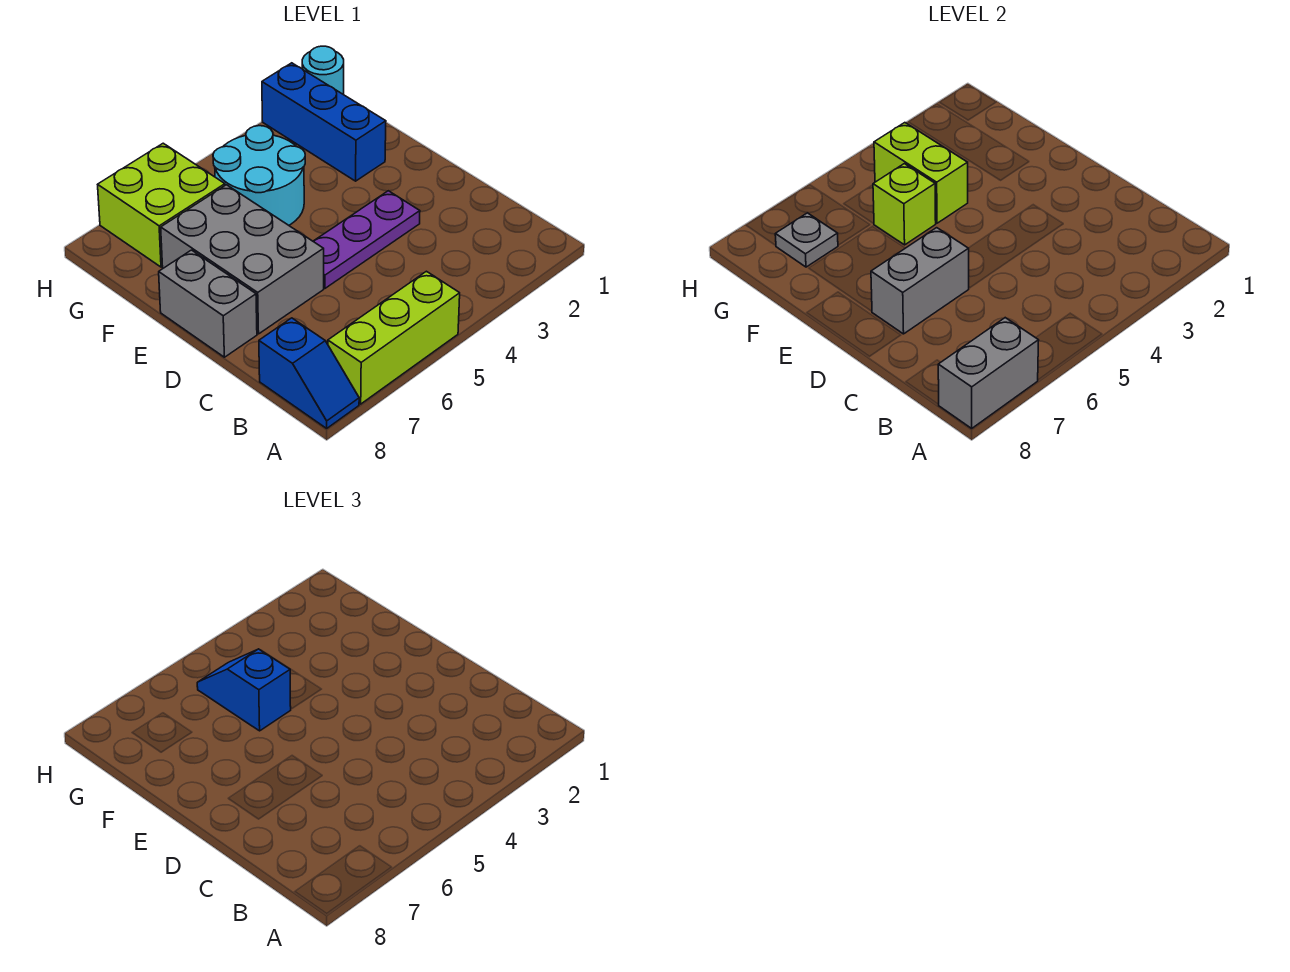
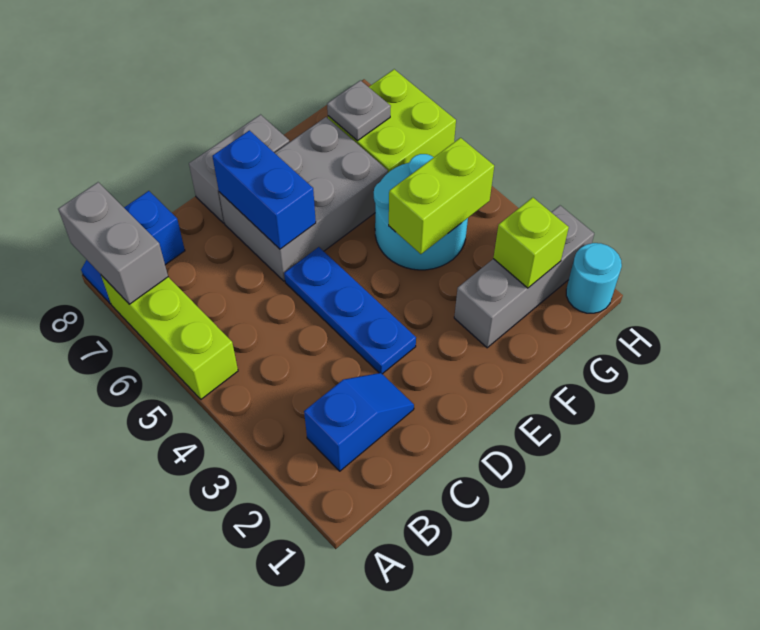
purple plate D3:D5 level 1 -> blue plate D3:D5 level 1
grey brick D6:D7 level 2 -> blue brick D6:D7 level 2
blue brick F2:H2 level 1 -> grey brick F2:H2 level 1
lime brick F5 level 2 -> lime brick G2 level 2
blue slope F5:G5 level 3 top F -> blue slope B2:C2 level 1 top B

